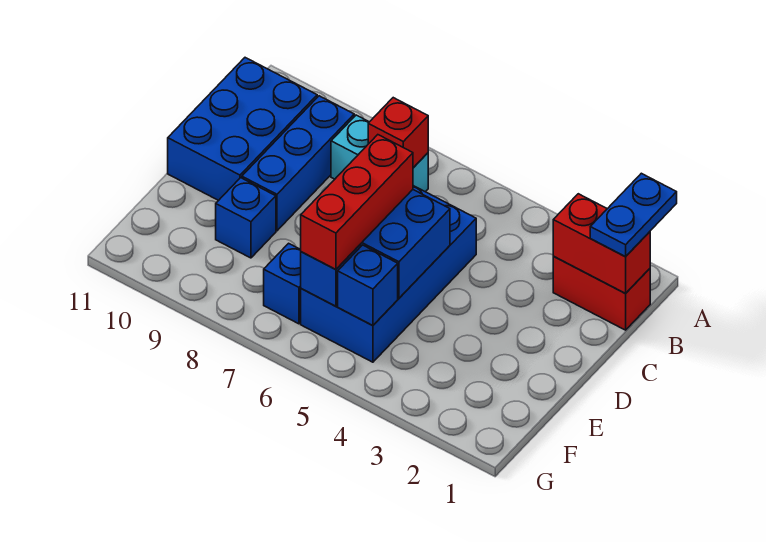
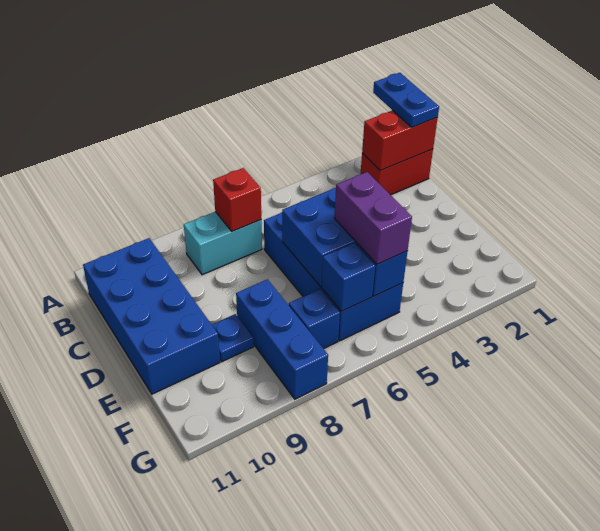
blue brick B9:D9 level 1 -> blue brick E8:G8 level 1
blue brick B10:D11 level 1 -> blue brick B10:E11 level 1
red brick D6:F6 level 3 -> none
none -> purple brick E5:F5 level 3
blue brick E9 level 1 -> blue plate E9 level 1

